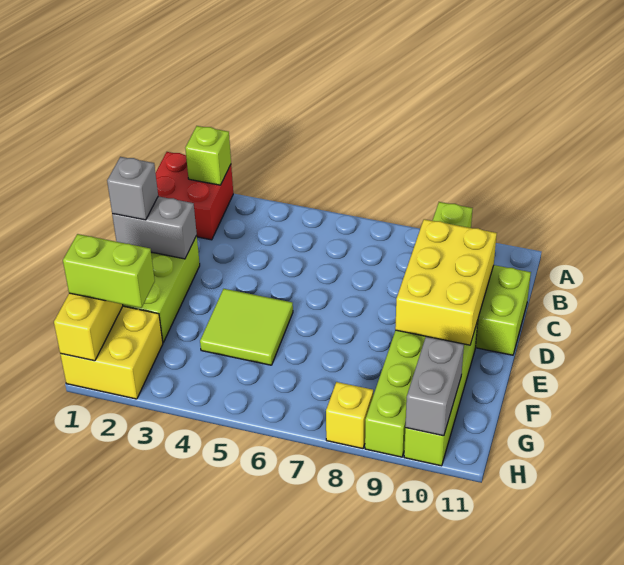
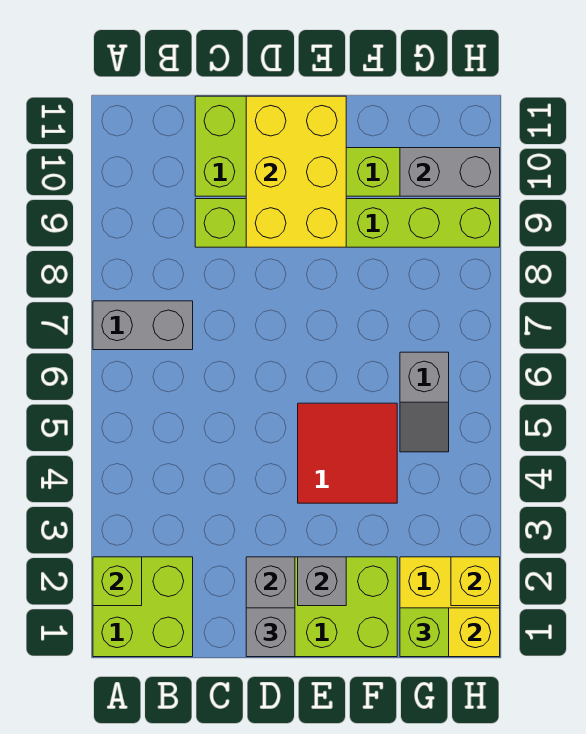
red brick A1:B2 level 1 -> lime brick A1:B2 level 1
none -> grey brick A7:B7 level 1
lime brick A9:H9 level 1 -> lime brick C9:H9 level 1
yellow brick C9:E10 level 2 -> yellow brick D9:E11 level 2
none -> grey brick E2 level 2
lime tile E4:F5 level 1 -> red tile E4:F5 level 1
lime brick G1:G2 level 3 -> lime brick G1 level 3
none -> grey slope G5:G6 level 1 top 6
yellow brick H8 level 1 -> yellow brick H2 level 2

